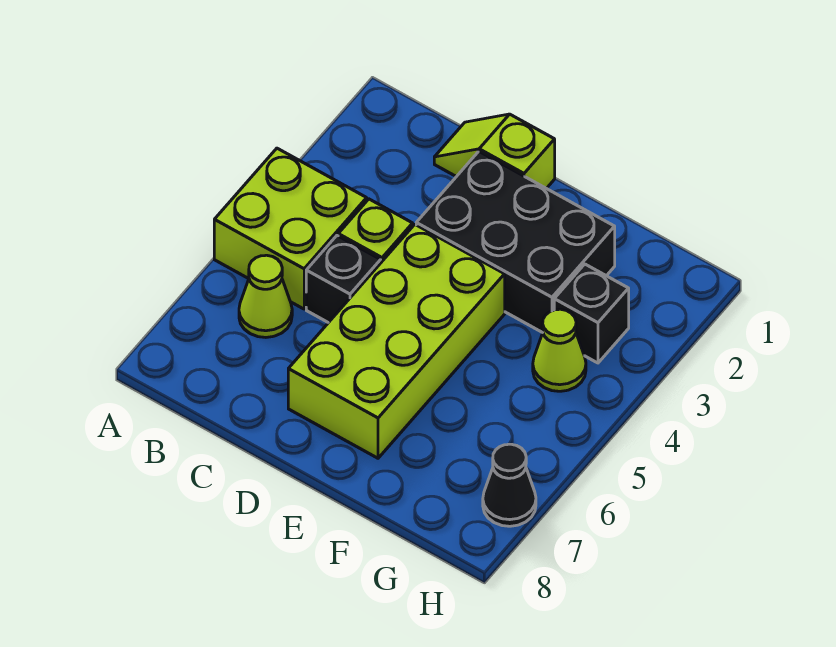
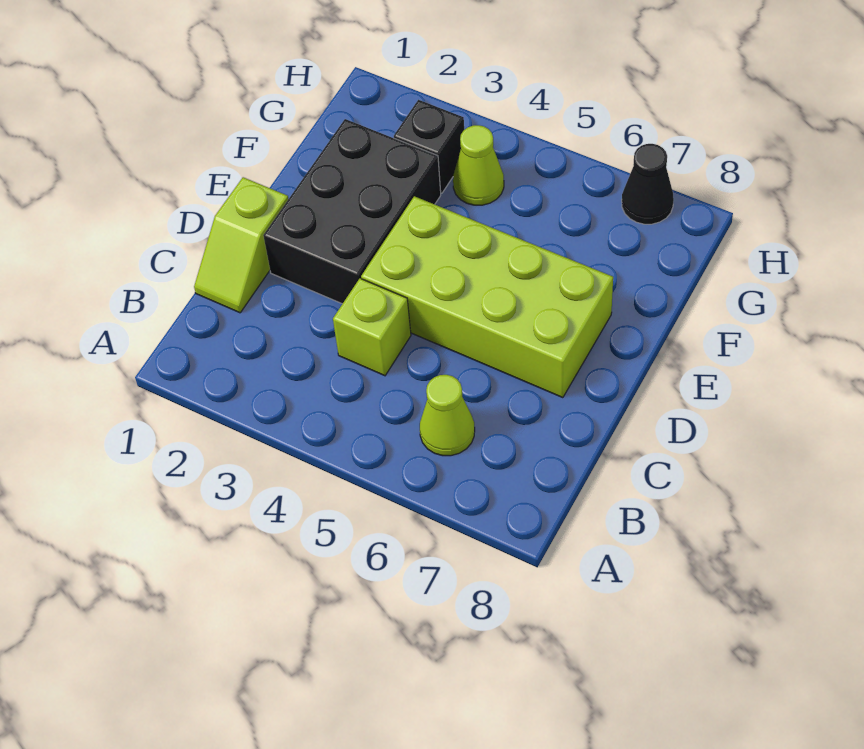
lime brick A4:B5 level 1 -> none
black brick C5 level 1 -> none

